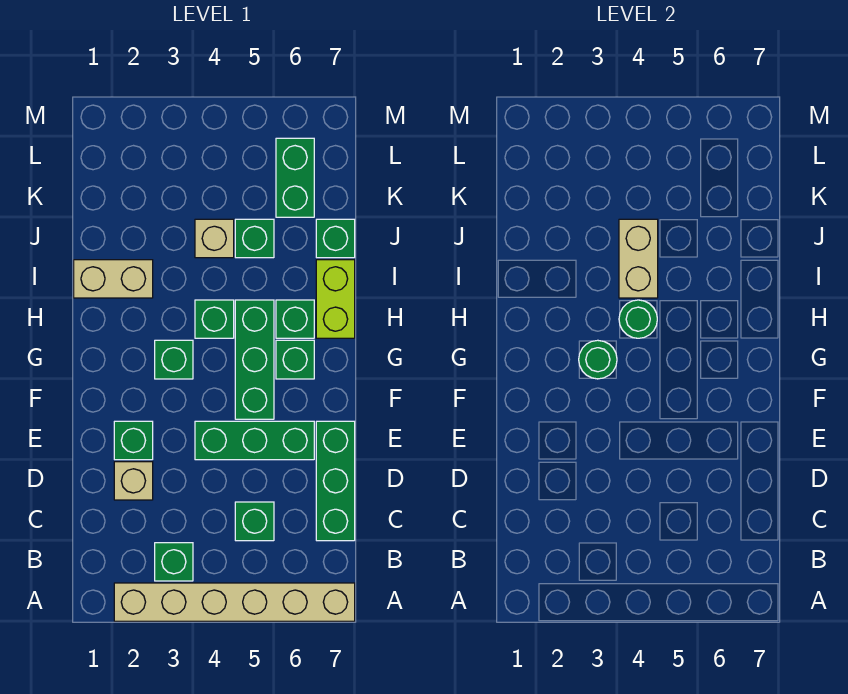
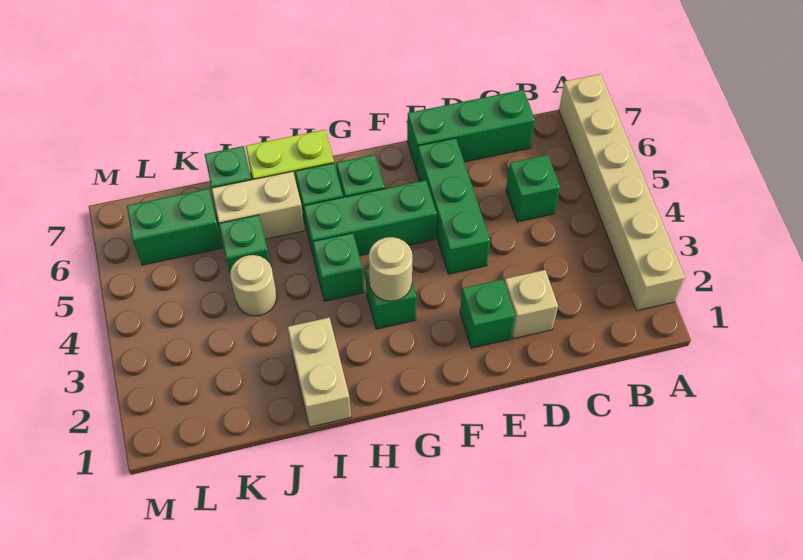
green brick B3 level 1 -> none
green round brick G3 level 2 -> tan round brick G3 level 2
green round brick H4 level 2 -> none
tan brick I4:J4 level 2 -> tan brick I6:J6 level 1
tan brick J4 level 1 -> tan round brick J4 level 1

